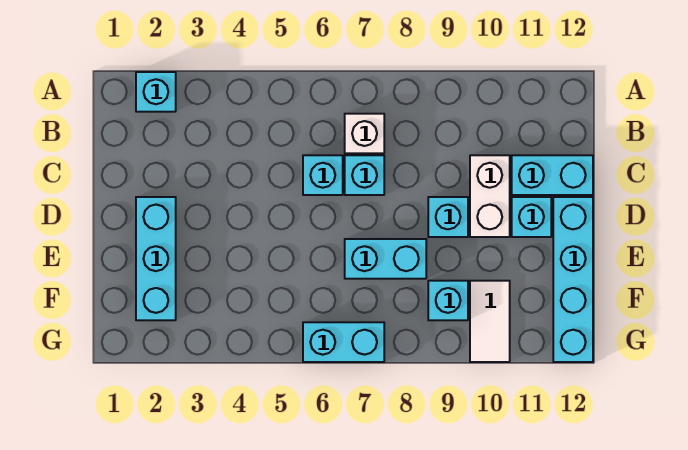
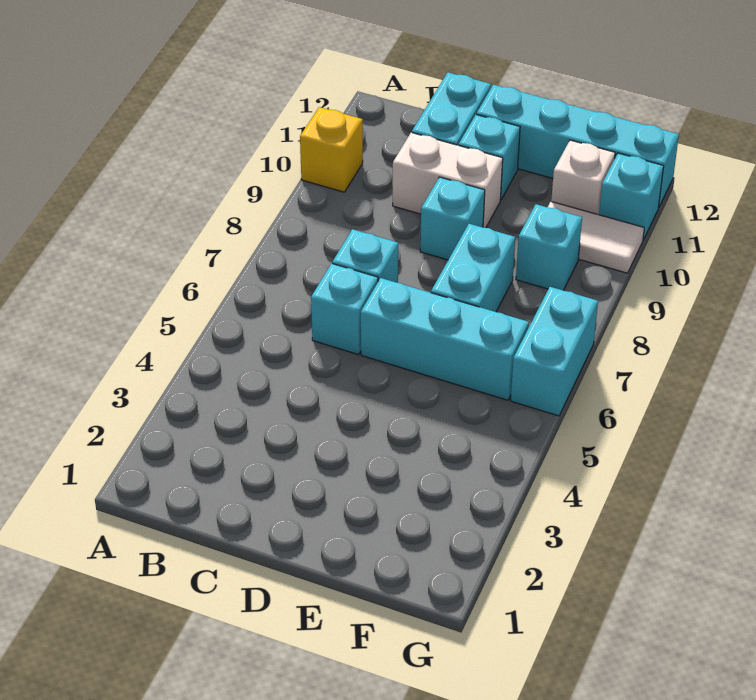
cyan brick A2 level 1 -> cyan brick G11 level 1
none -> yellow brick A10 level 1
white brick B7 level 1 -> white brick F11 level 1
cyan brick D2:F2 level 1 -> cyan brick D6:F6 level 1

